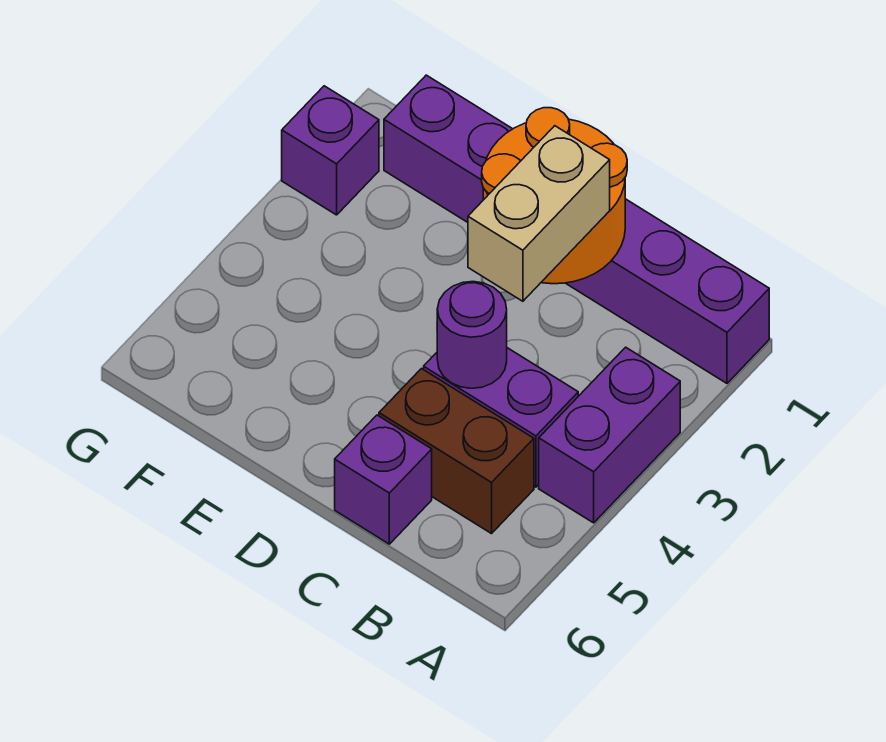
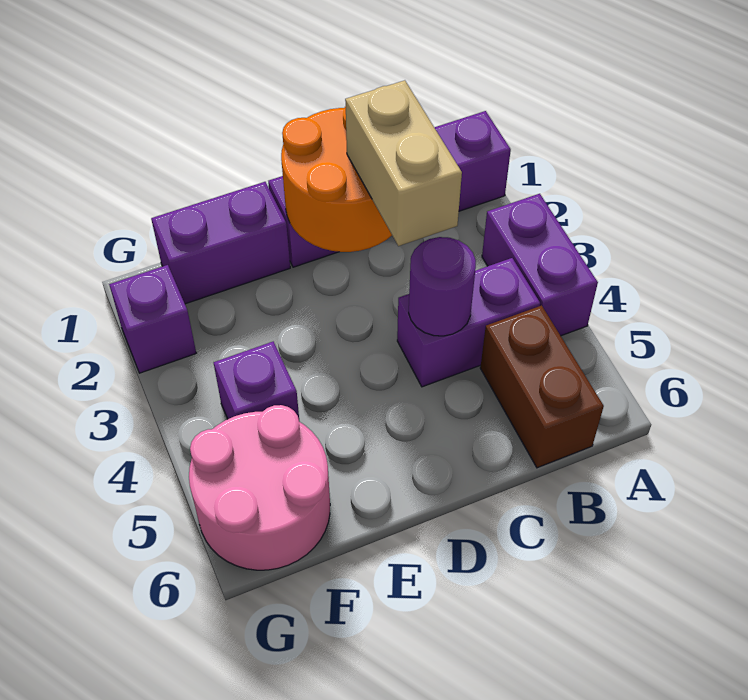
brown brick B5:C5 level 1 -> brown brick B5:B6 level 1
purple brick C6 level 1 -> purple brick F4 level 1
none -> pink round brick F5:G6 level 1

